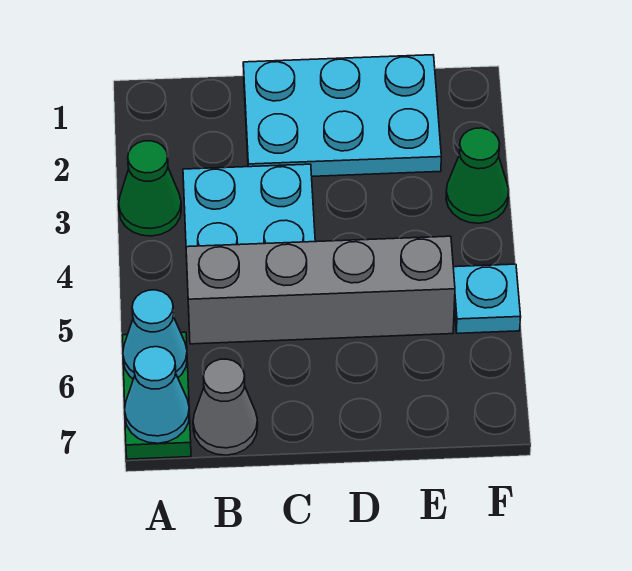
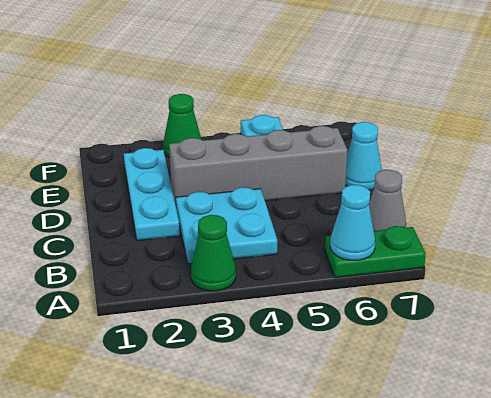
cyan cone A7 level 2 -> cyan cone D7 level 1
grey brick B5:E5 level 1 -> grey brick D3:D6 level 1
cyan plate C1:E2 level 1 -> cyan plate C2:E2 level 1

